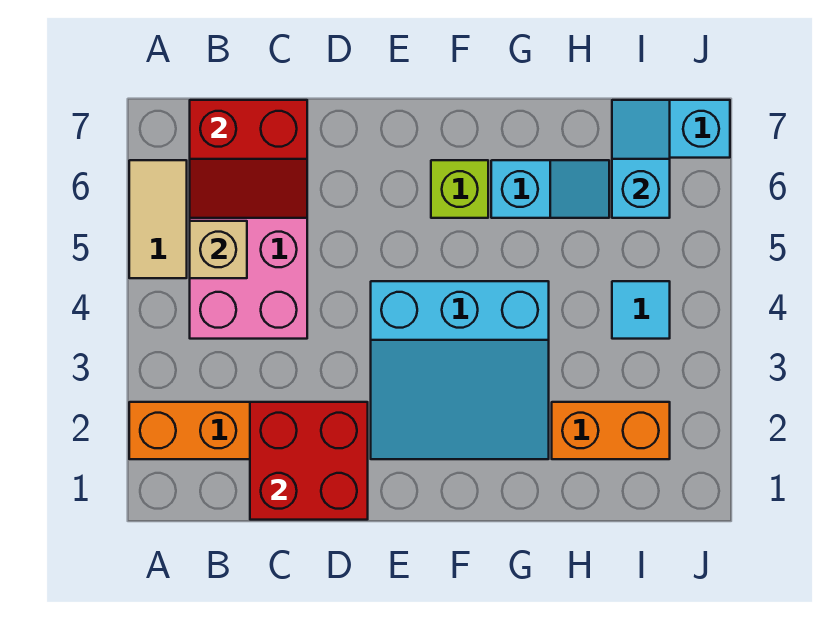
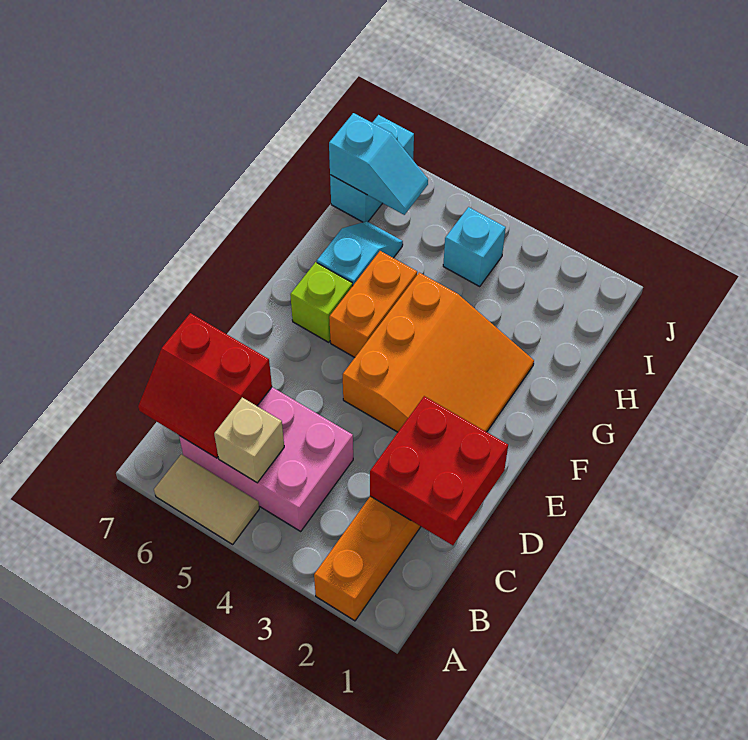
red slope B6:C7 level 2 top 7 -> red slope B6:C7 level 2 top C
cyan slope E2:G4 level 1 top 4 -> orange slope E2:G4 level 1 top 4
orange brick H2:I2 level 1 -> orange brick F5:G5 level 1
cyan tile I4 level 1 -> cyan brick I4 level 1
cyan slope I6:I7 level 2 top 6 -> cyan slope I6:I7 level 2 top 7

